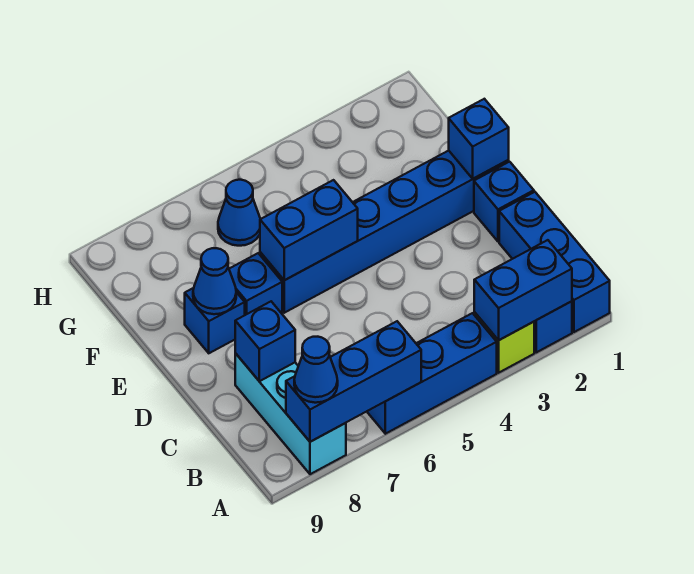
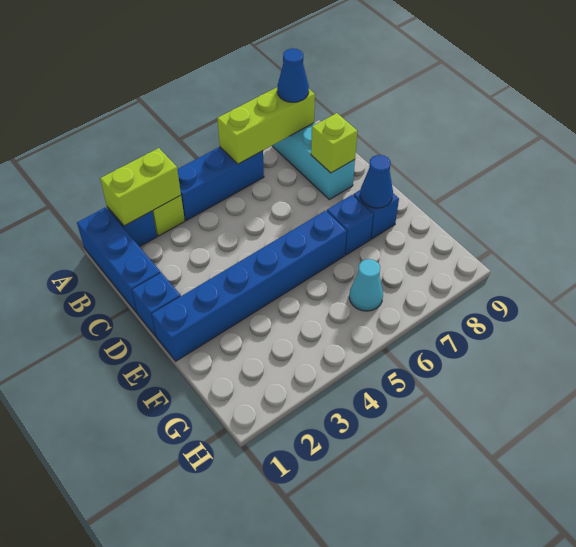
blue brick A2:A3 level 2 -> lime brick A2:A3 level 2
blue brick A6:A8 level 2 -> lime brick A6:A8 level 2
blue brick C8 level 2 -> lime brick C8 level 2
blue brick E1 level 2 -> none
blue brick E5:E6 level 2 -> none
blue cone G6 level 1 -> cyan cone G6 level 1

